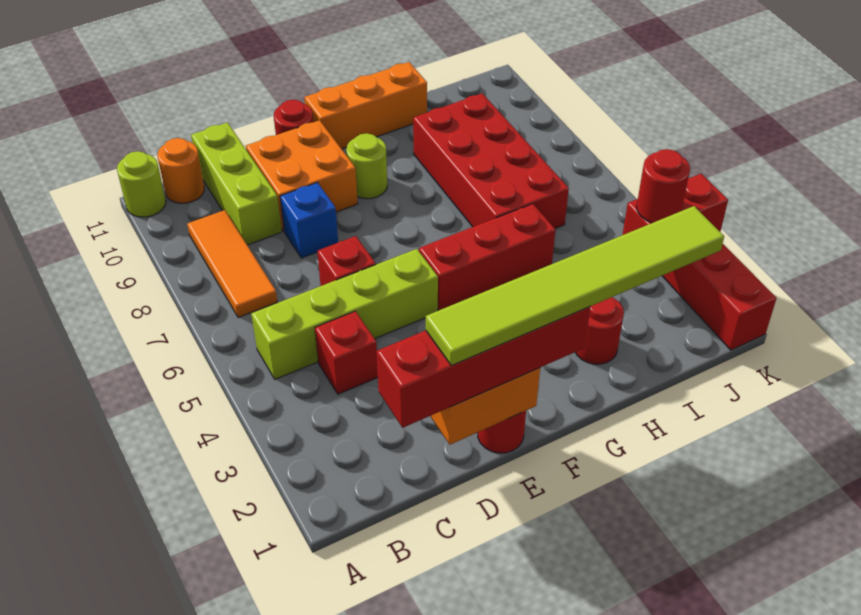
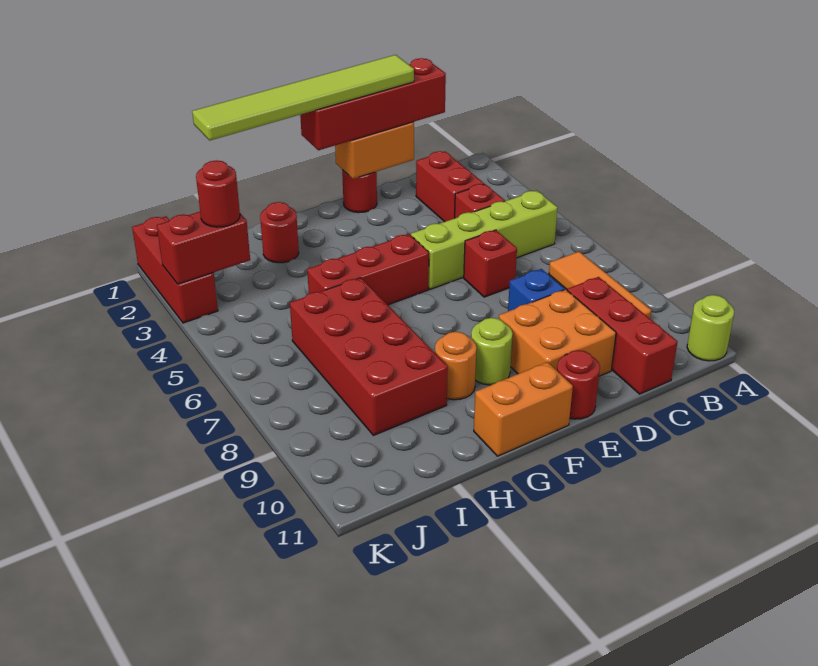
orange round brick B11 level 1 -> orange round brick G9 level 1
none -> red brick C2:C3 level 1
lime brick C9:C11 level 1 -> red brick C9:C11 level 1
orange brick F11:H11 level 1 -> orange brick F11:G11 level 1

